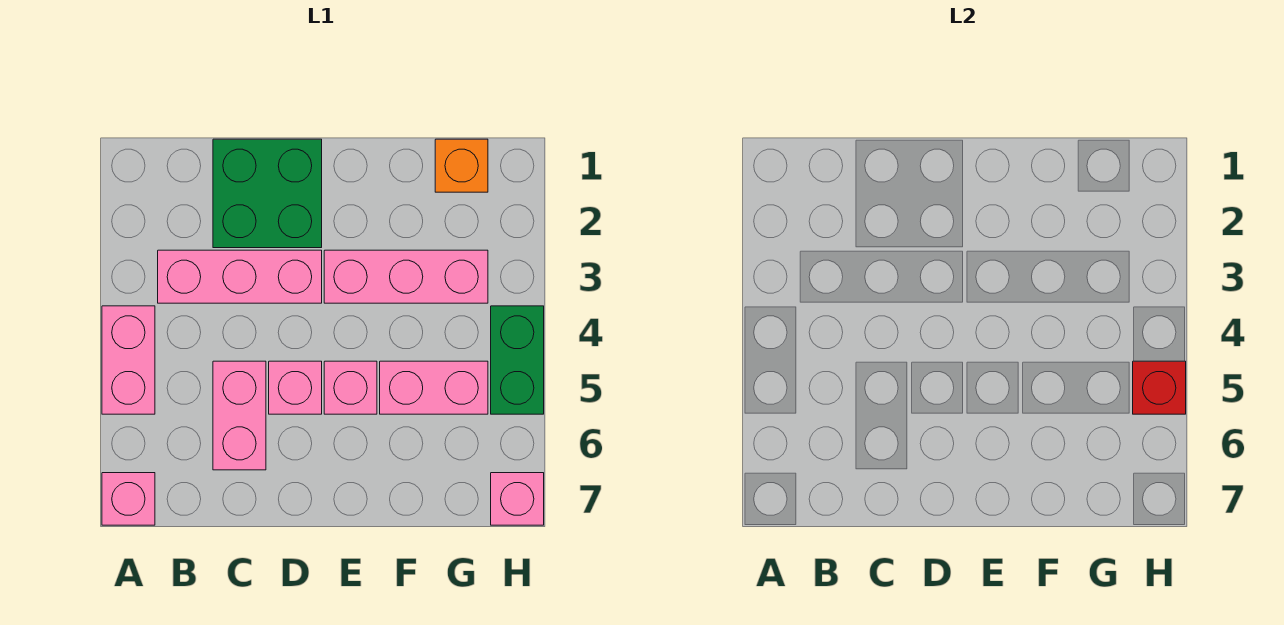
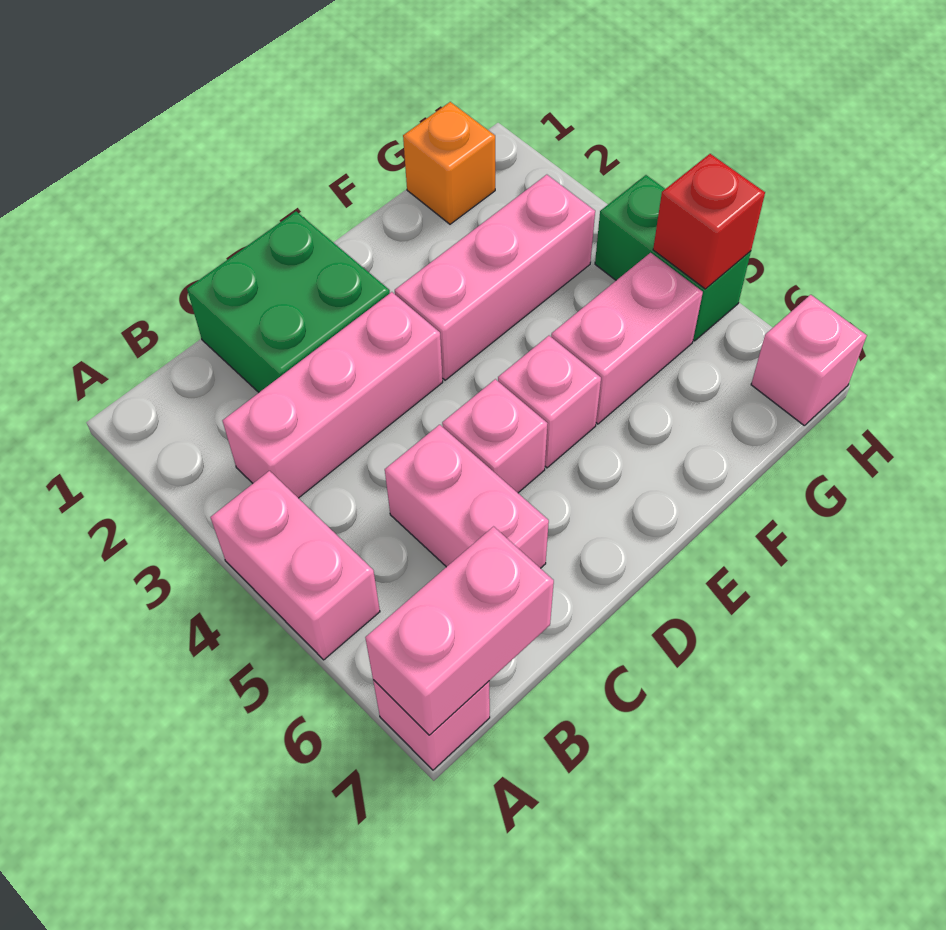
none -> pink brick A7:B7 level 2

